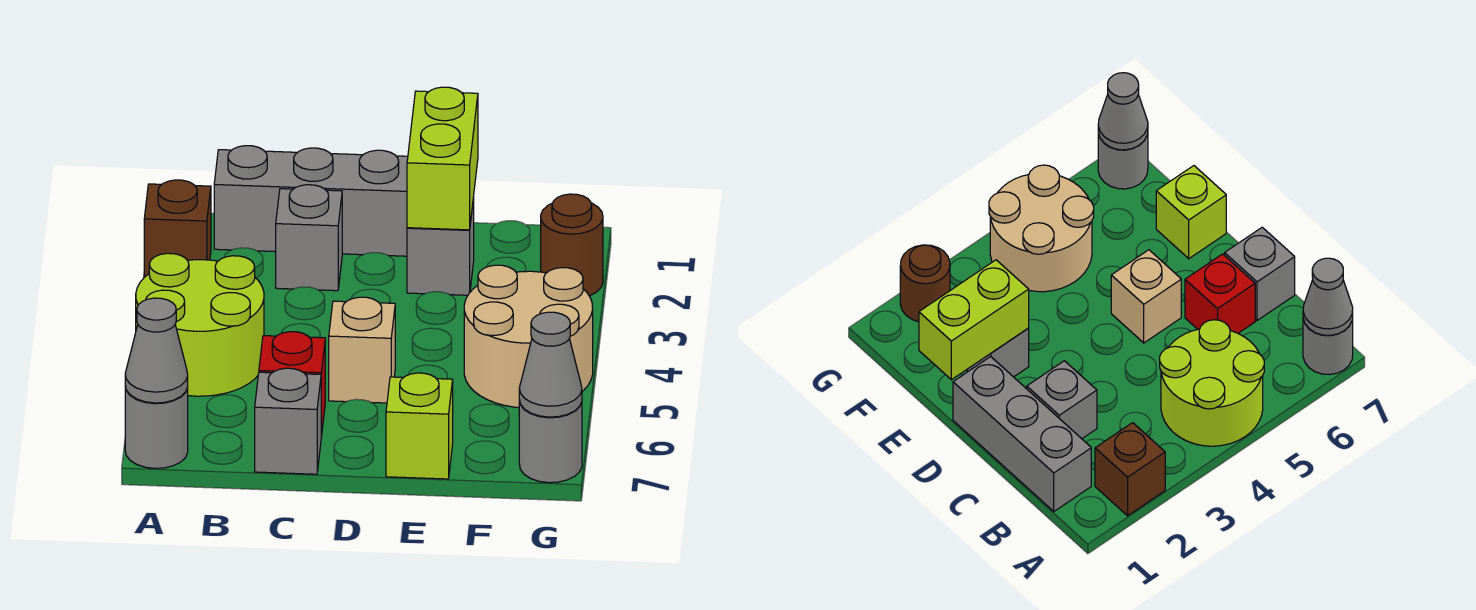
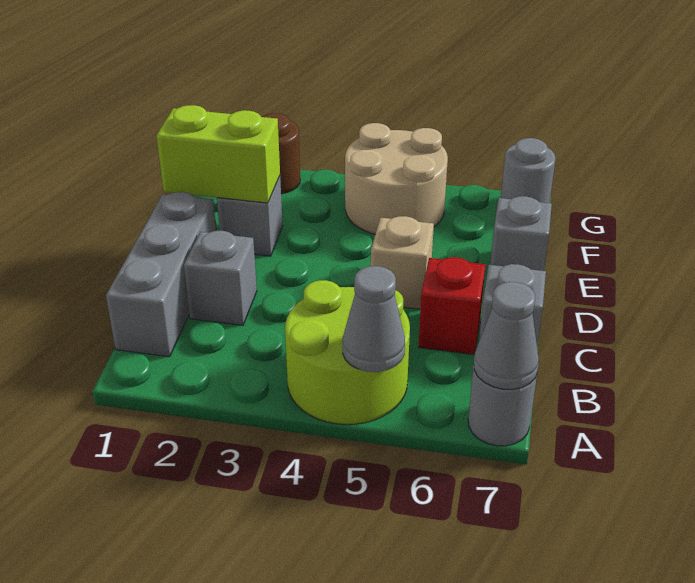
brown brick A2 level 1 -> none
lime brick E7 level 1 -> grey brick E7 level 1
grey cone G7 level 2 -> grey cone A5 level 2

